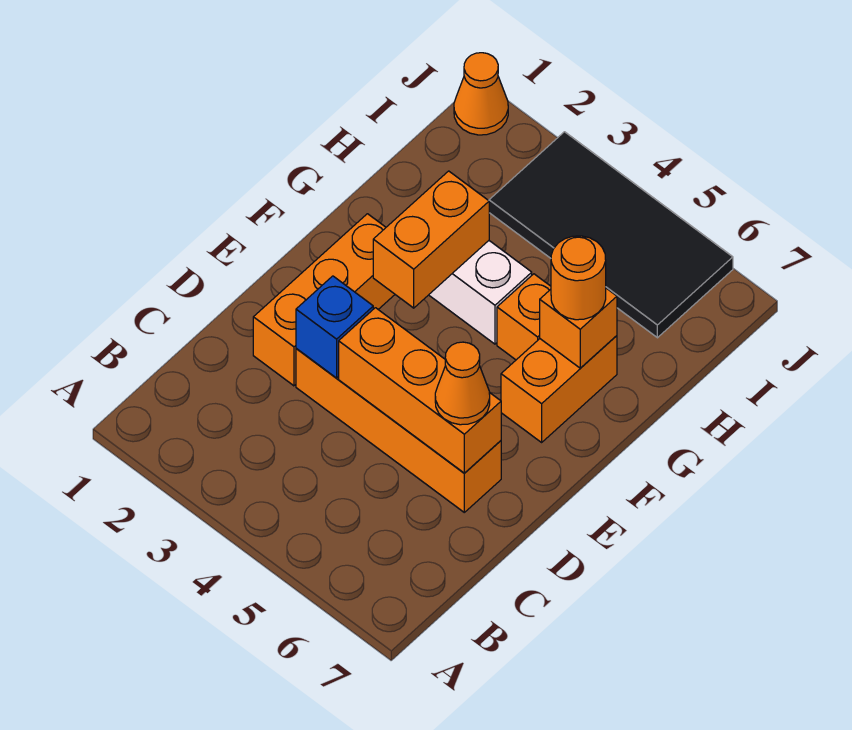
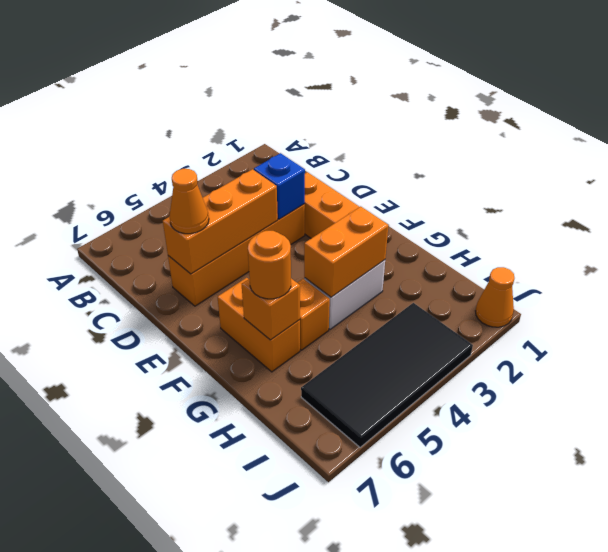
orange brick F3:G3 level 2 -> orange brick G3:G4 level 2

